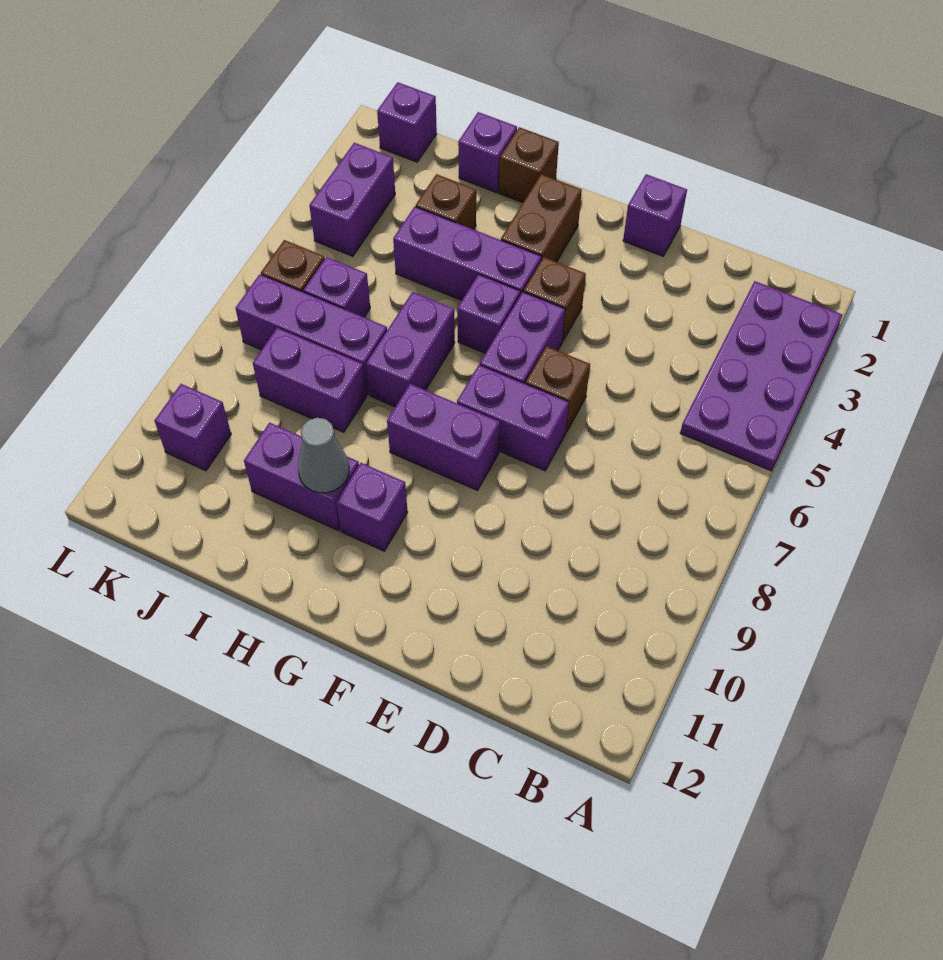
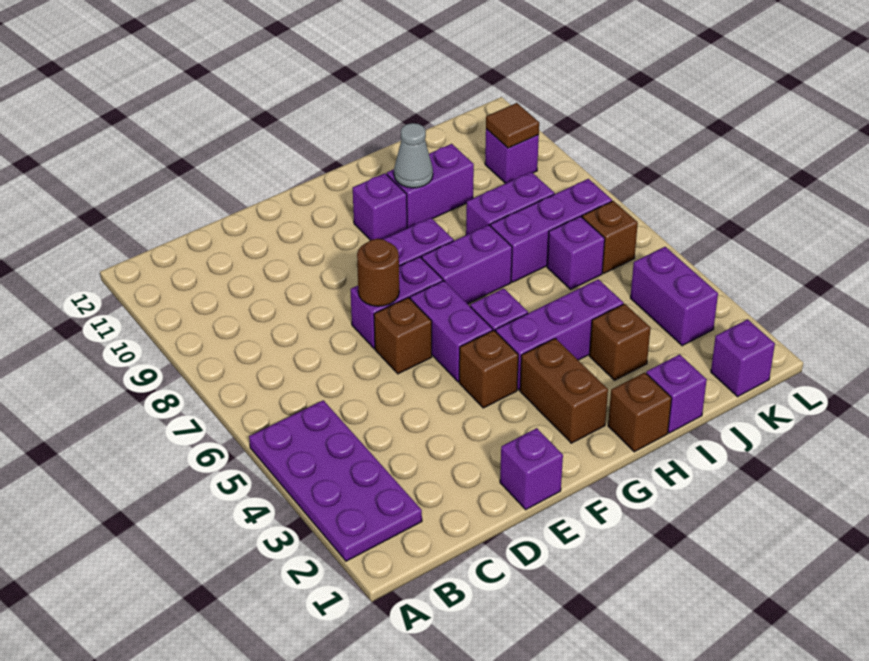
none -> brown round brick E7 level 2
purple brick H6:H7 level 1 -> purple brick G7:H7 level 1
none -> brown tile K10 level 2

